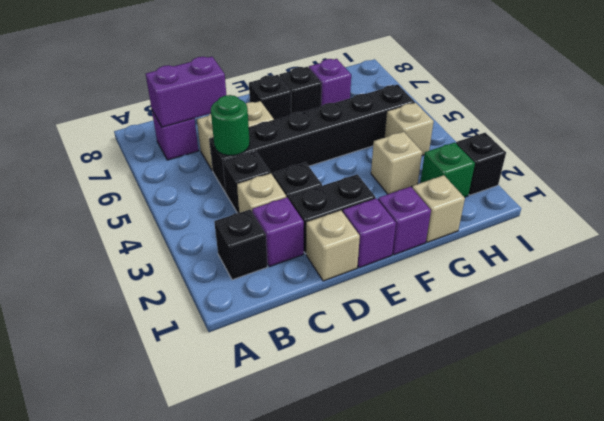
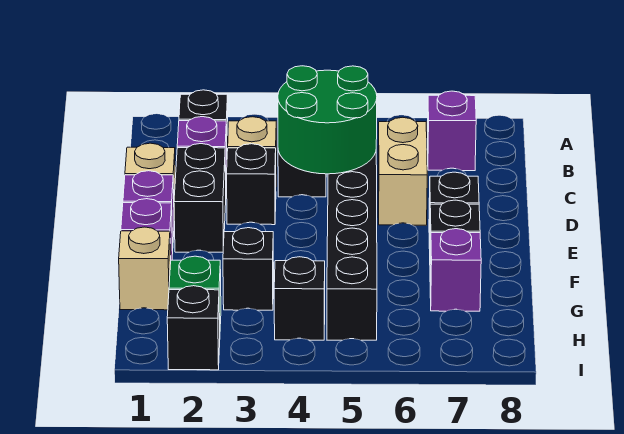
purple brick B7:C7 level 2 -> none
green round brick C5 level 2 -> green round brick C4:D5 level 2
tan brick G3 level 1 -> black brick G3 level 1
tan brick H4 level 1 -> black brick H4 level 1

